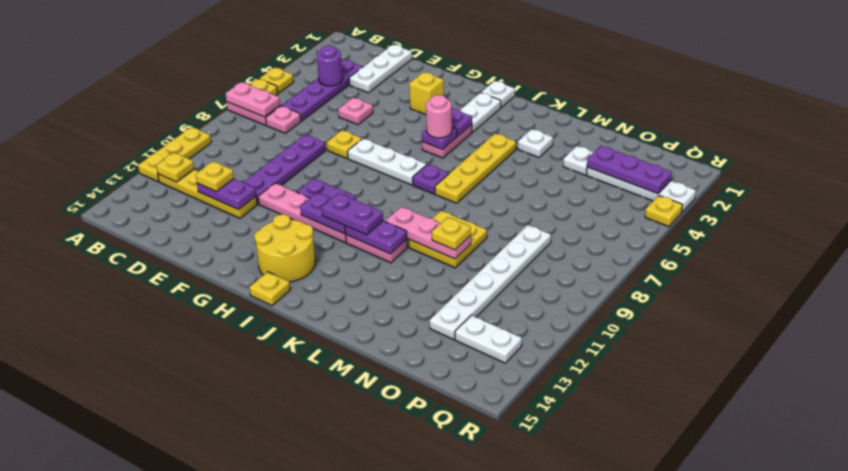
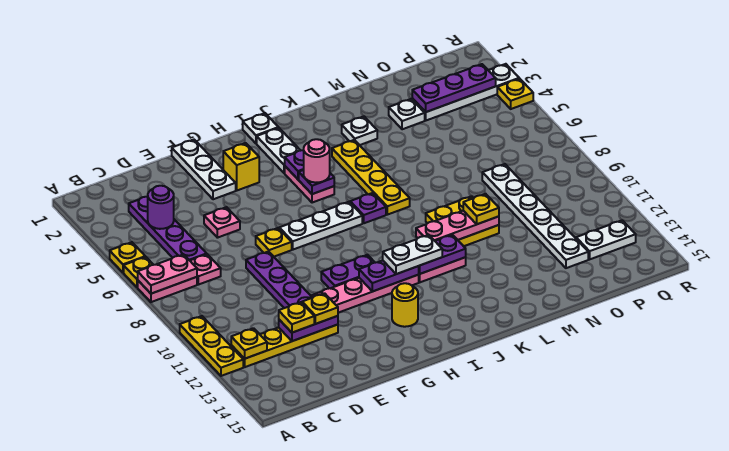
white plate D1:D3 level 1 -> white plate F1:F3 level 1
yellow round brick H13:I14 level 1 -> yellow round brick H13 level 1
purple plate I11:J11 level 3 -> white plate I11:J11 level 3
yellow plate I15 level 1 -> yellow plate E12 level 3

